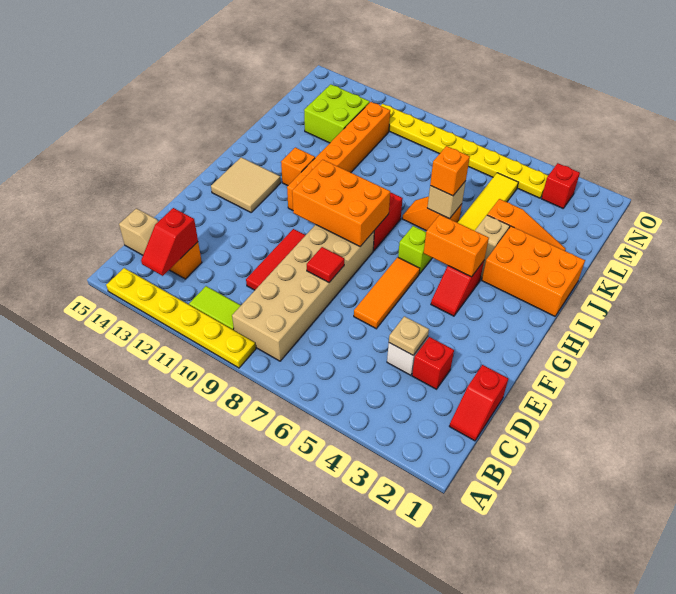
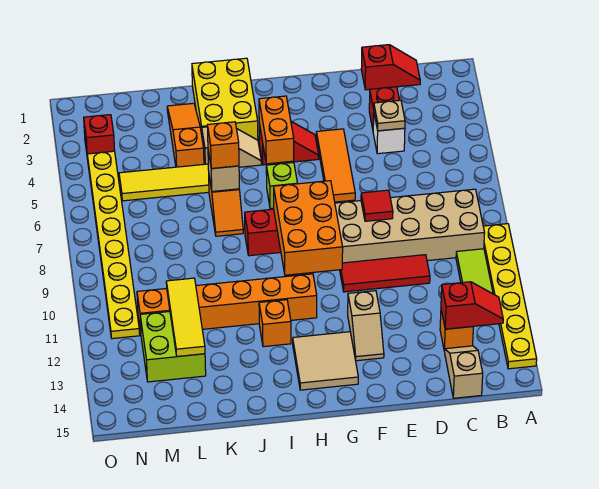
orange tile E6:G6 level 1 -> orange tile F4:F6 level 1
none -> tan slope F12:F13 level 1 top 12
orange brick I1:J3 level 1 -> yellow brick I1:J3 level 1
none -> yellow tile L11:L13 level 2

